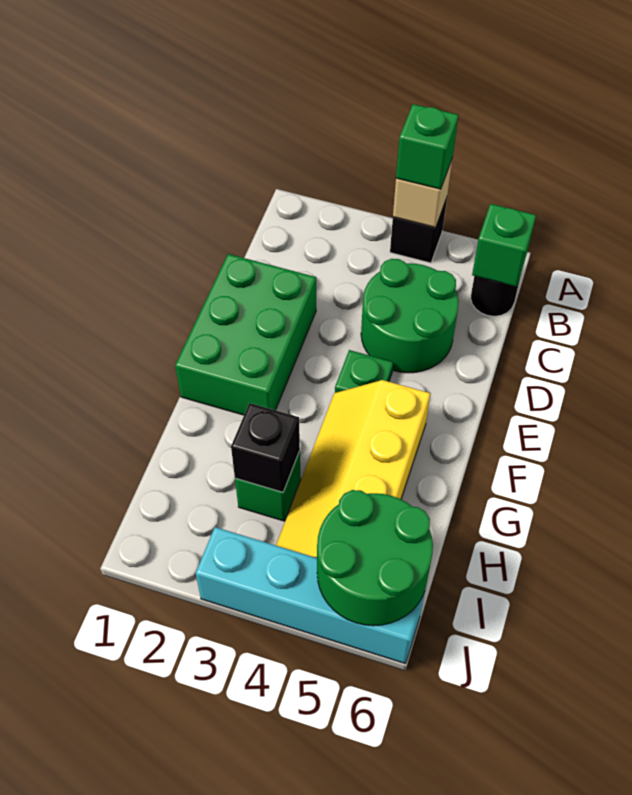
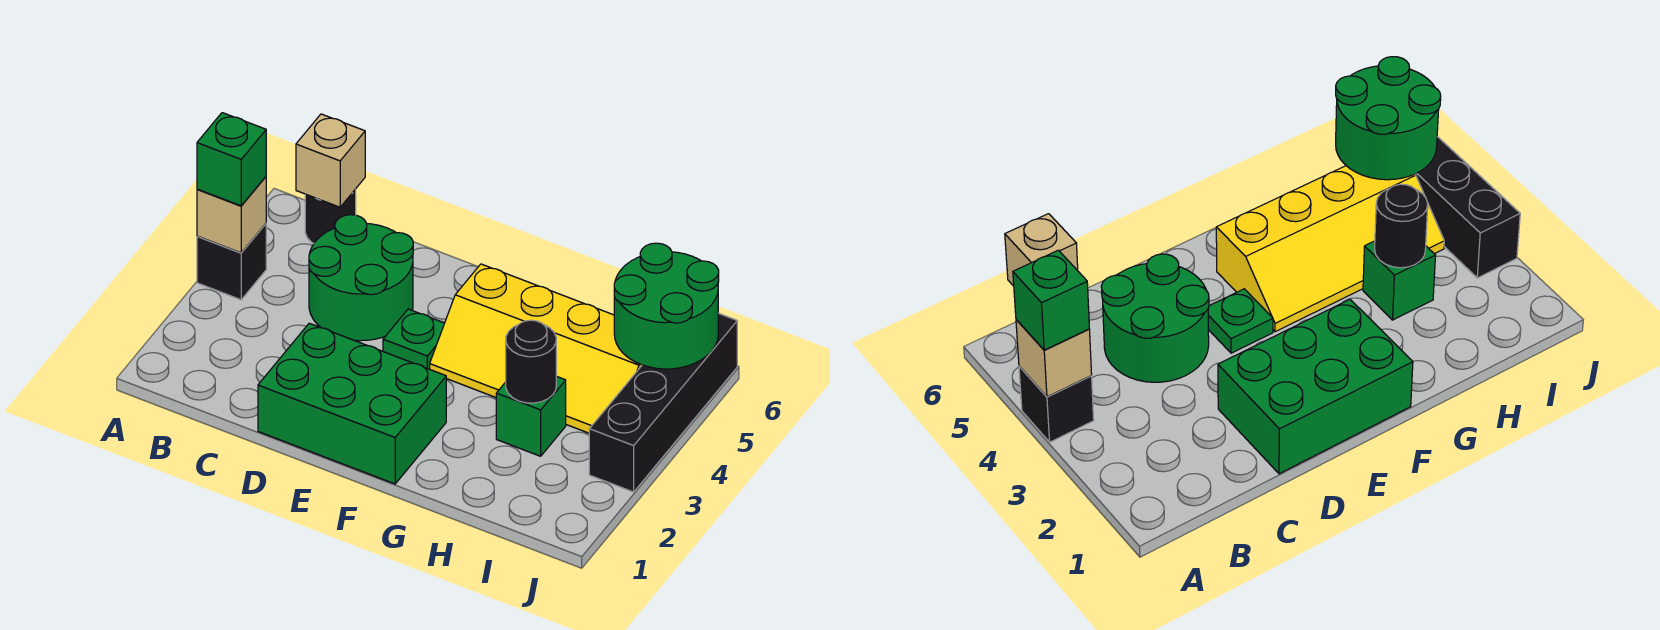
green brick B6 level 2 -> tan brick B6 level 2
black brick H3 level 2 -> black round brick H3 level 2
cyan brick J3:J6 level 1 -> black brick J3:J6 level 1

